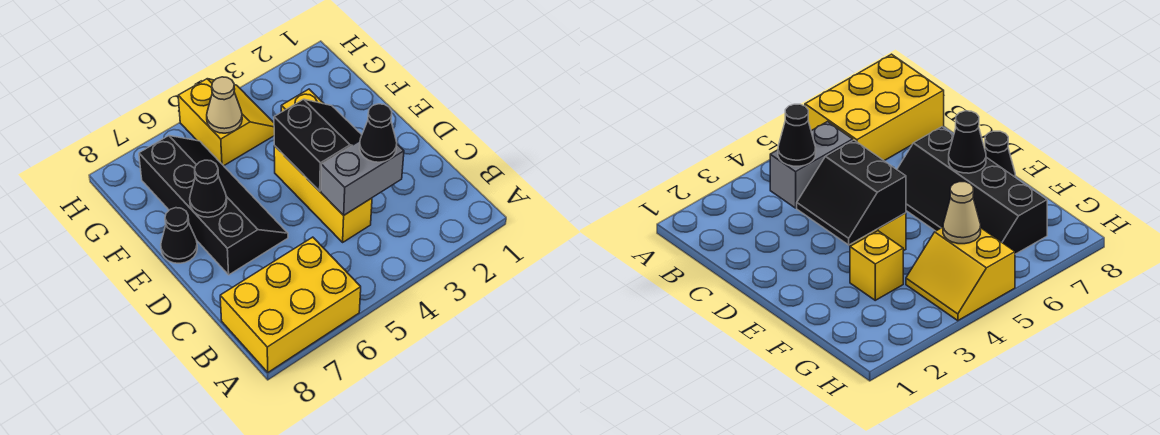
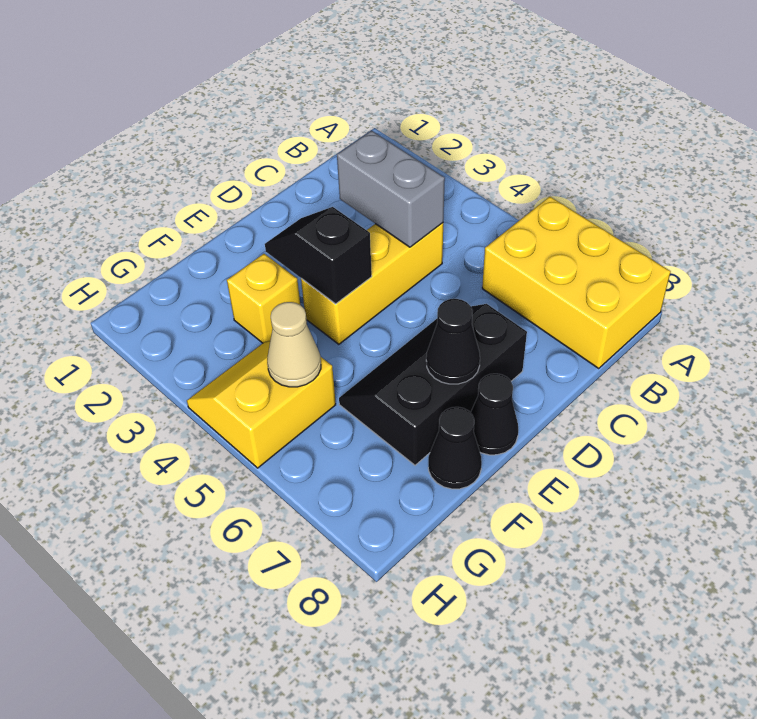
black cone C3 level 3 -> black cone F8 level 1
black slope D3:E4 level 2 top 4 -> black slope E3:E4 level 2 top 4
black slope D6:G7 level 1 top 7 -> black slope D6:F7 level 1 top 7

